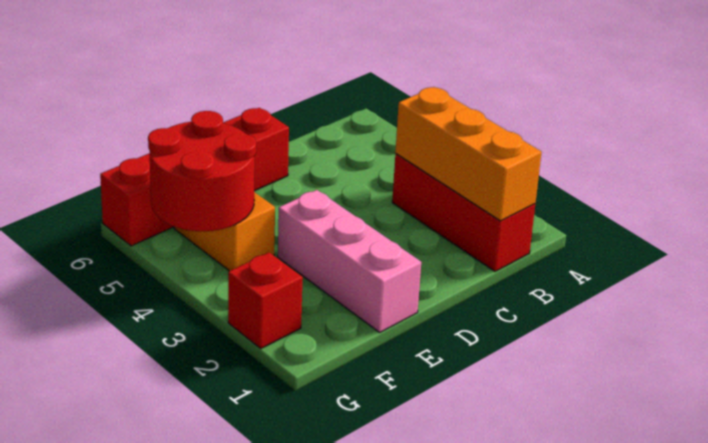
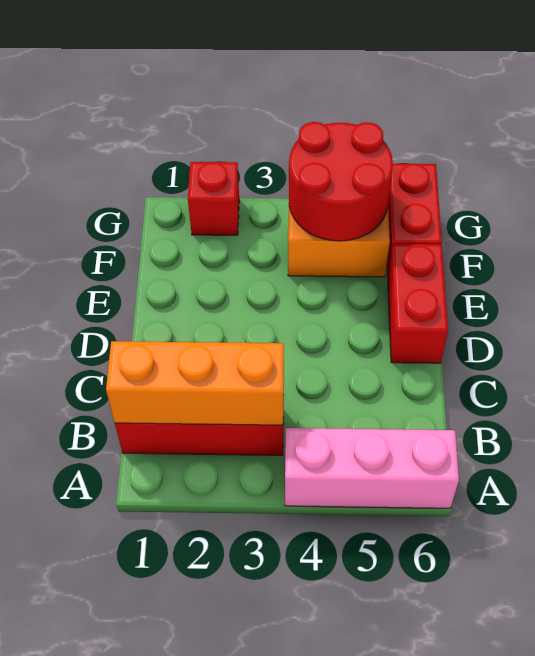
pink brick E1:E3 level 1 -> pink brick A4:A6 level 1

